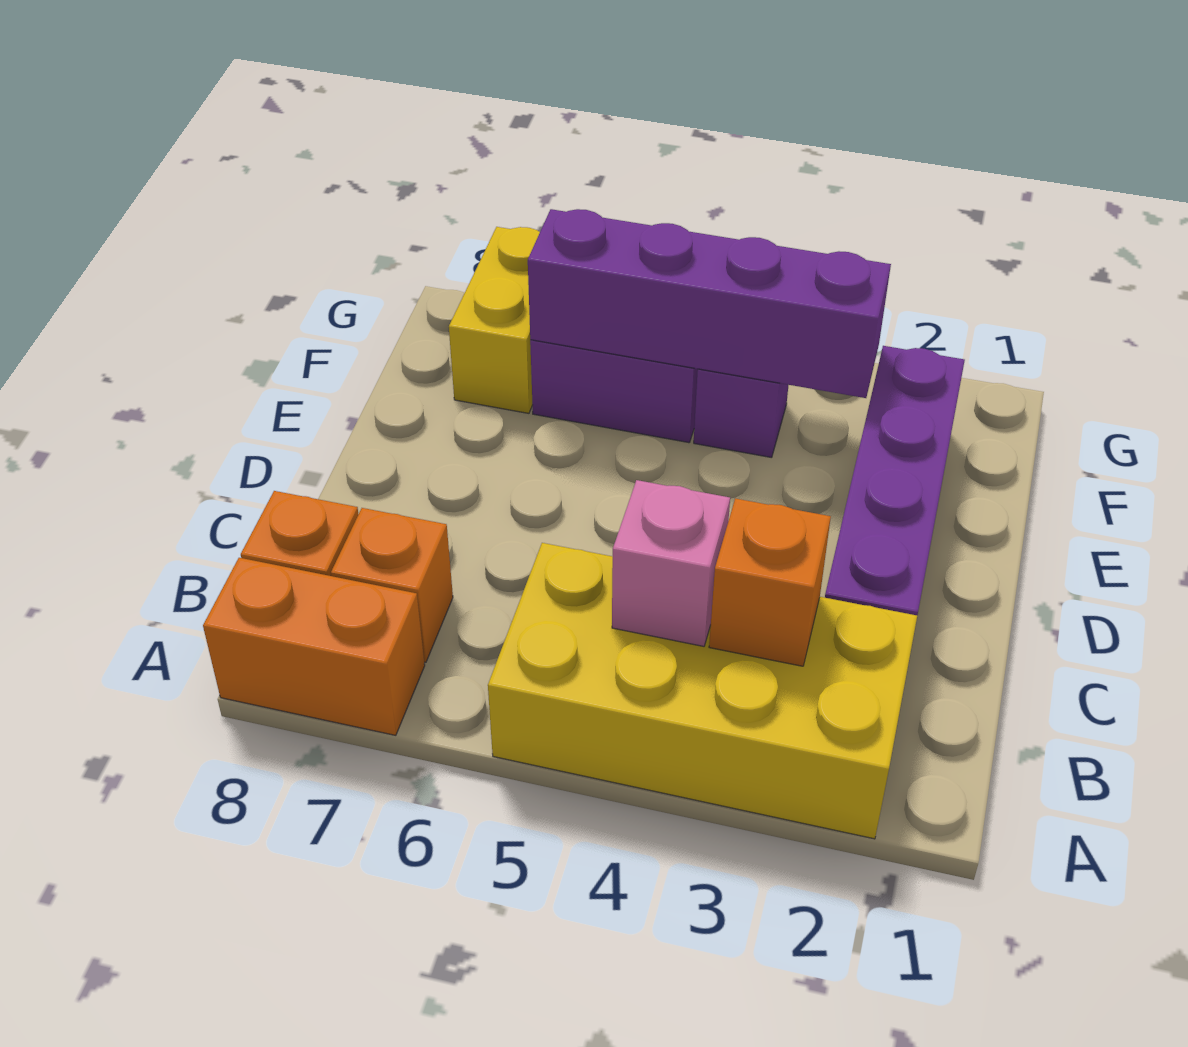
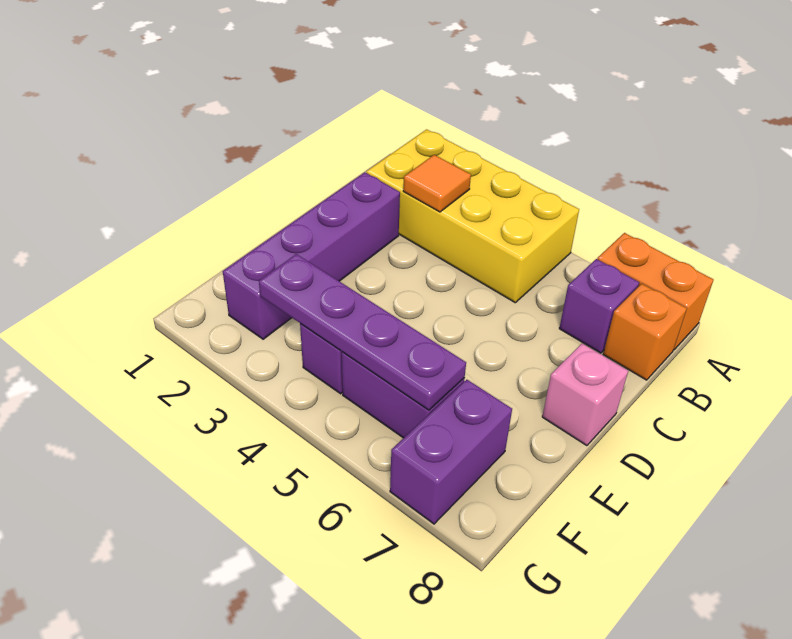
orange brick B3 level 2 -> orange tile B3 level 2
pink brick B4 level 2 -> pink brick D8 level 1
orange brick B7 level 1 -> purple brick B7 level 1
purple brick F3:F6 level 2 -> purple plate F3:F6 level 2
yellow brick F7:G7 level 1 -> purple brick F7:G7 level 1

